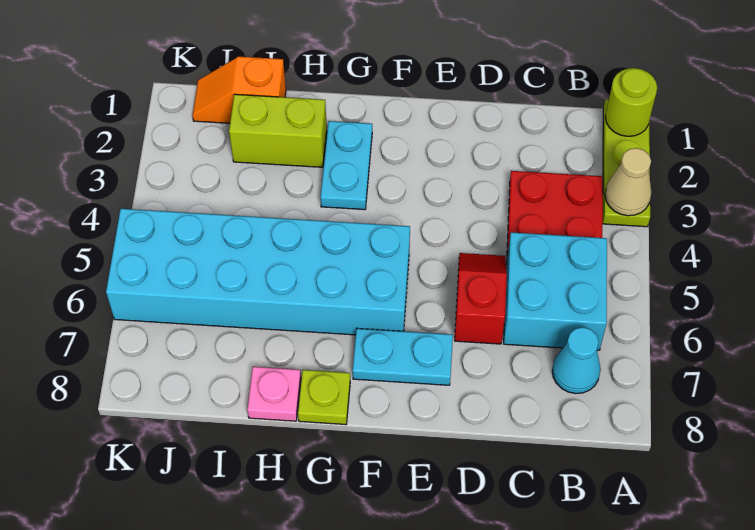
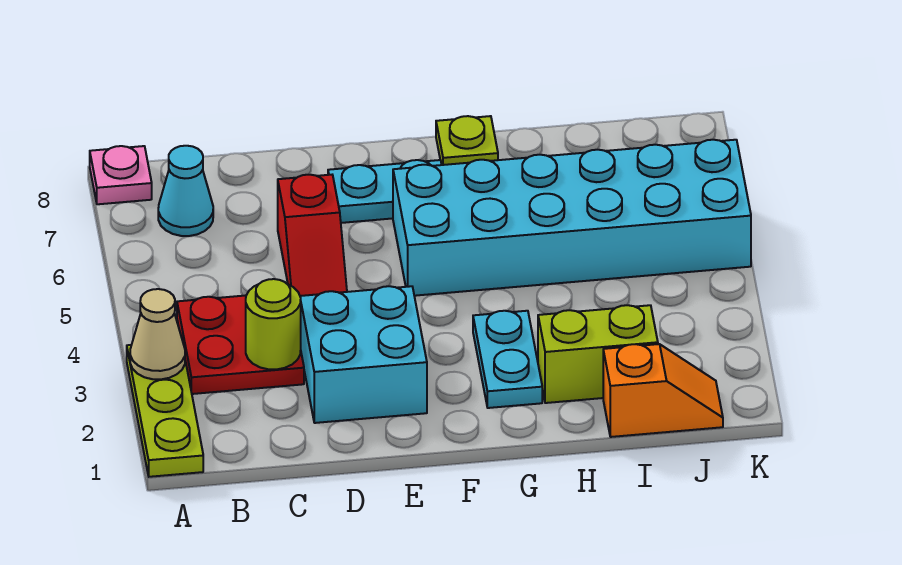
lime round brick A1 level 2 -> lime round brick C3 level 2
cyan brick B5:C6 level 1 -> cyan brick D2:E3 level 1
pink plate H8 level 1 -> pink plate A8 level 1

